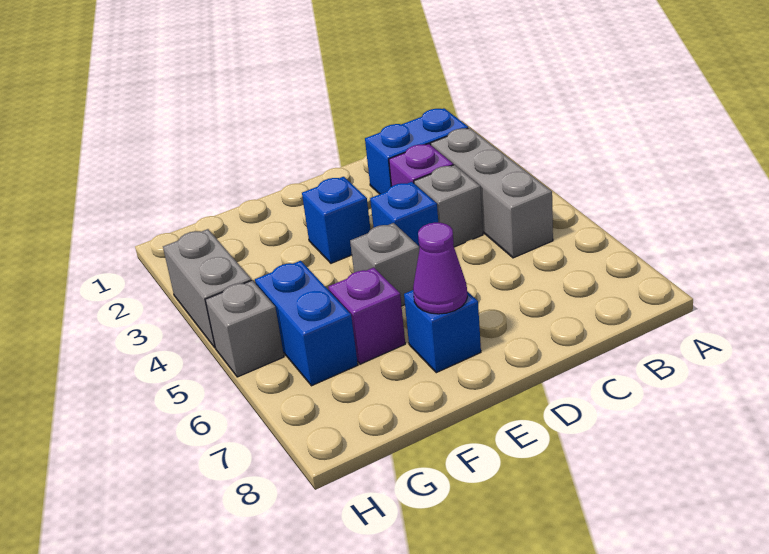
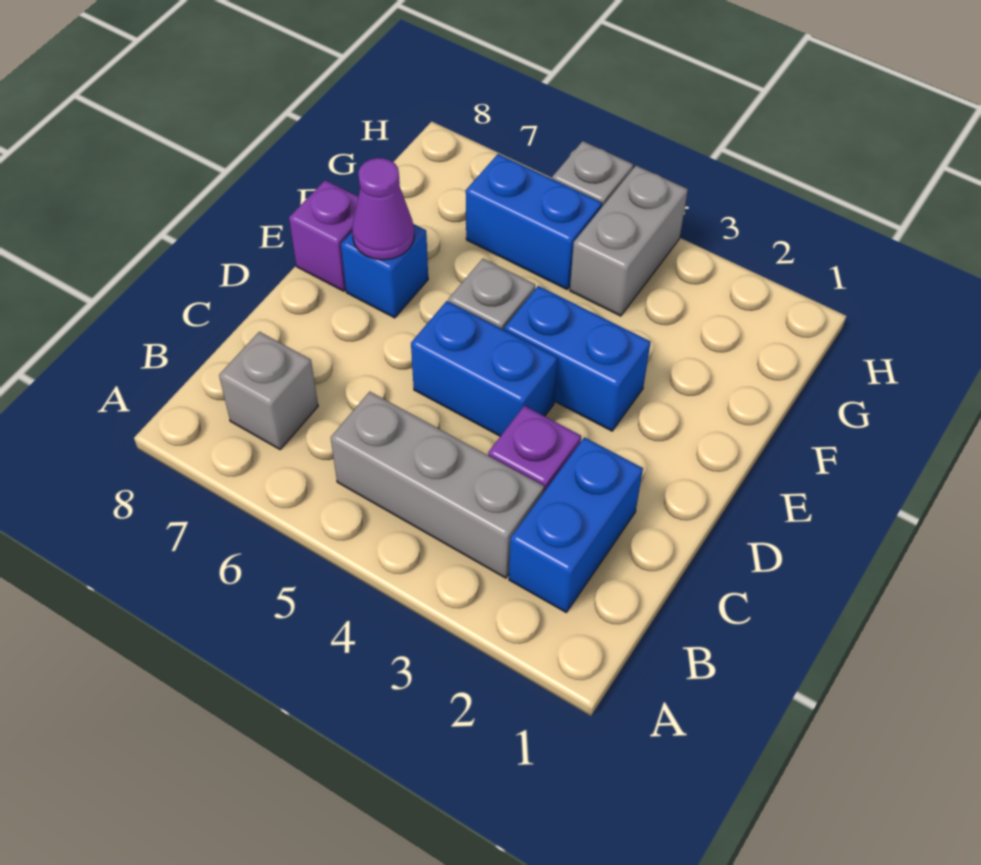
grey brick C4 level 1 -> grey brick B7 level 1
blue brick D4 level 1 -> blue brick D4:D5 level 1
blue brick E3 level 1 -> blue brick E3:E4 level 1
purple brick F6 level 1 -> purple brick E8 level 1
grey brick H3:H4 level 1 -> grey brick G4:H4 level 1

